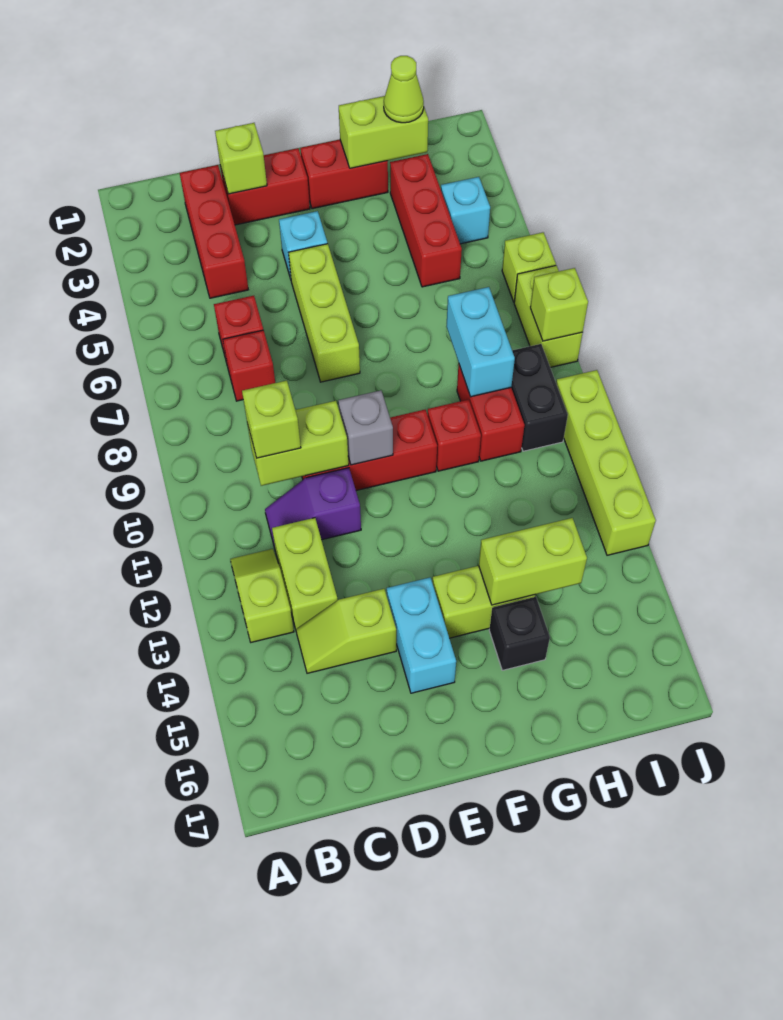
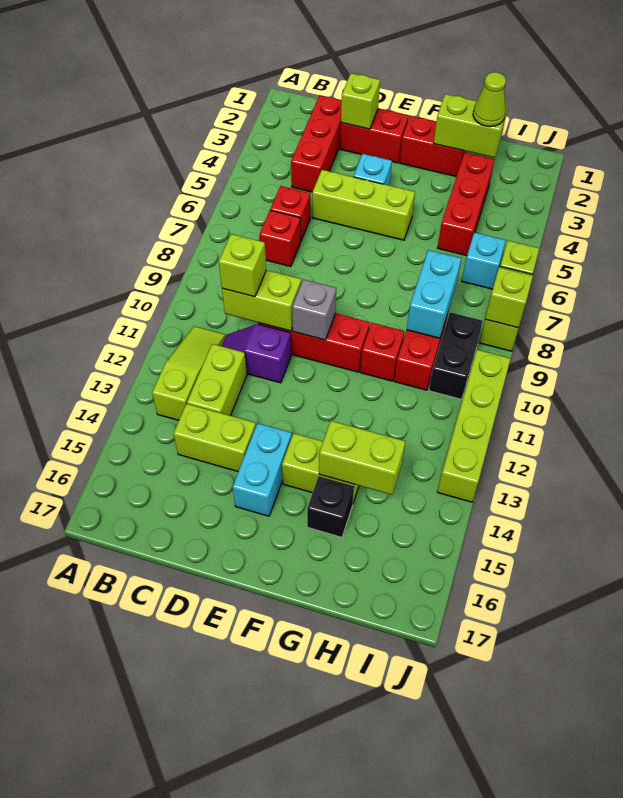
lime slope B12:B13 level 1 top 13 -> lime slope B11:B13 level 1 top 13
lime slope C14:D14 level 1 top D -> lime brick C14:D14 level 1
lime brick E5:E7 level 1 -> lime brick D5:F5 level 1
cyan brick I4 level 1 -> cyan brick I6 level 1

